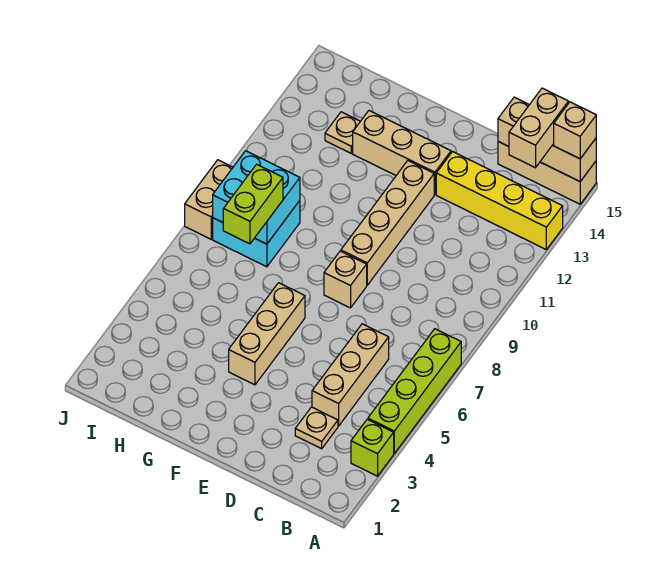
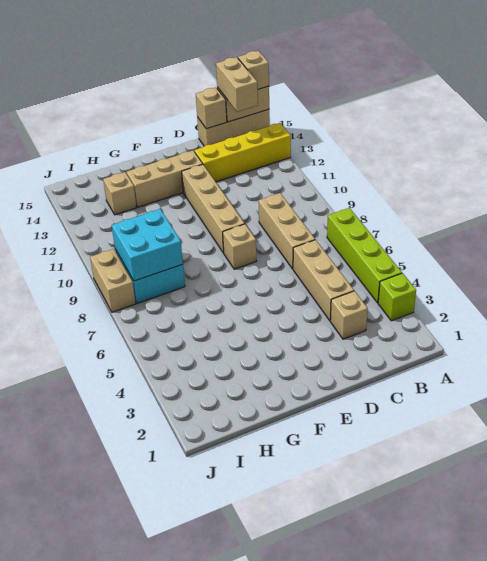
tan plate C3 level 1 -> tan brick C3 level 1
tan brick F4:F6 level 1 -> tan brick C7:C9 level 1
lime brick H7:H8 level 3 -> none
tan plate H13 level 1 -> tan brick H13 level 1

